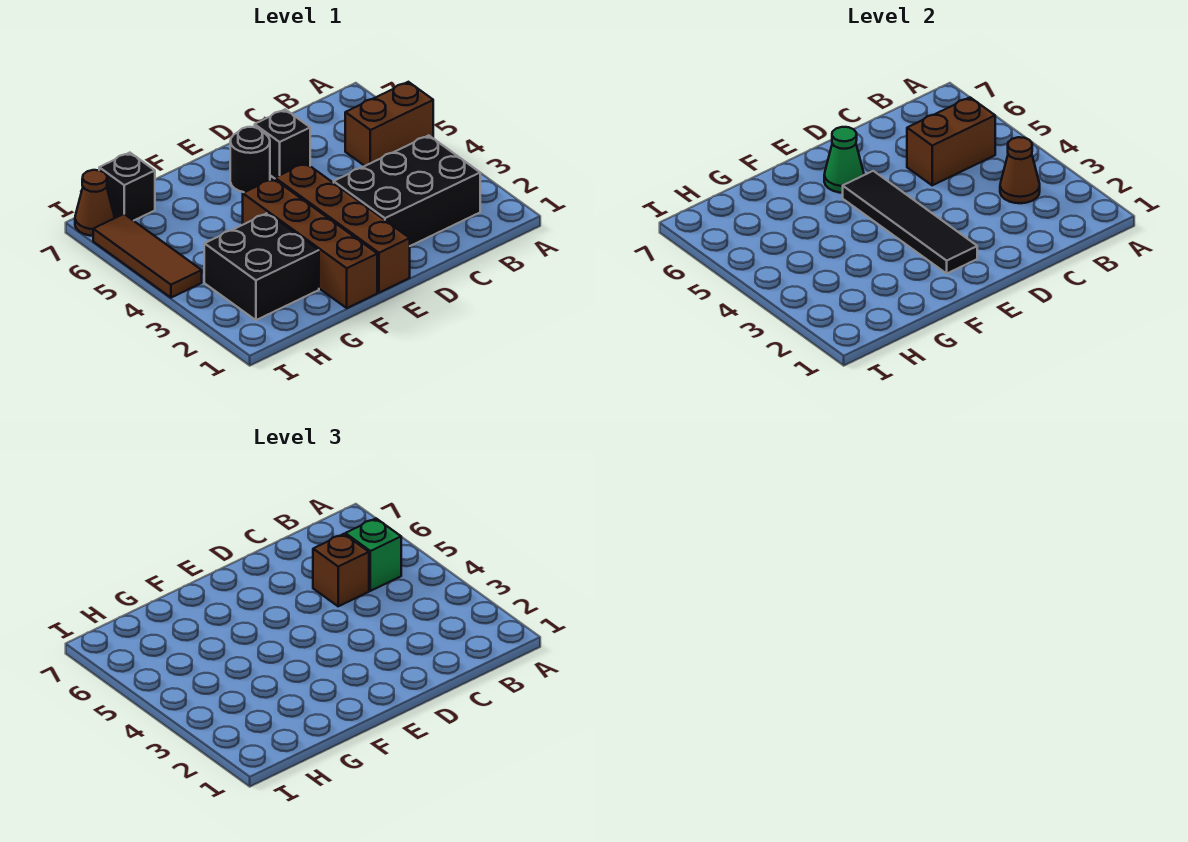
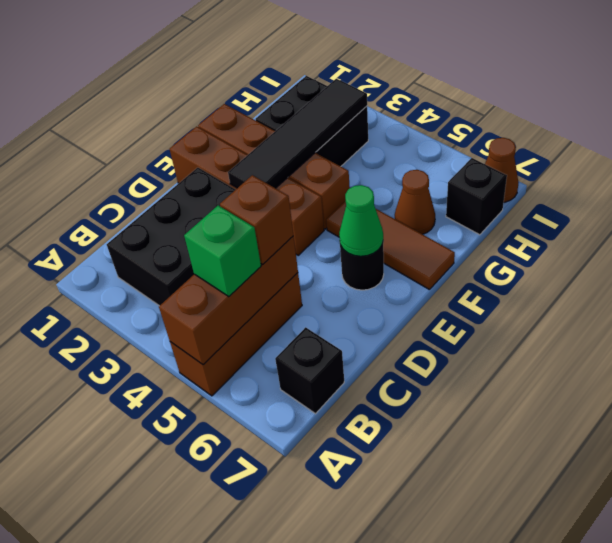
brown brick A5:B5 level 1 -> brown brick A5:C5 level 1
brown cone B3 level 2 -> brown cone G6 level 1
brown brick B5:C5 level 2 -> brown brick A5:C5 level 2
black brick D6 level 1 -> black brick B7 level 1
black tile E2:E5 level 2 -> black tile E3:H3 level 2
brown tile I4:I6 level 1 -> brown tile F5:F7 level 1

